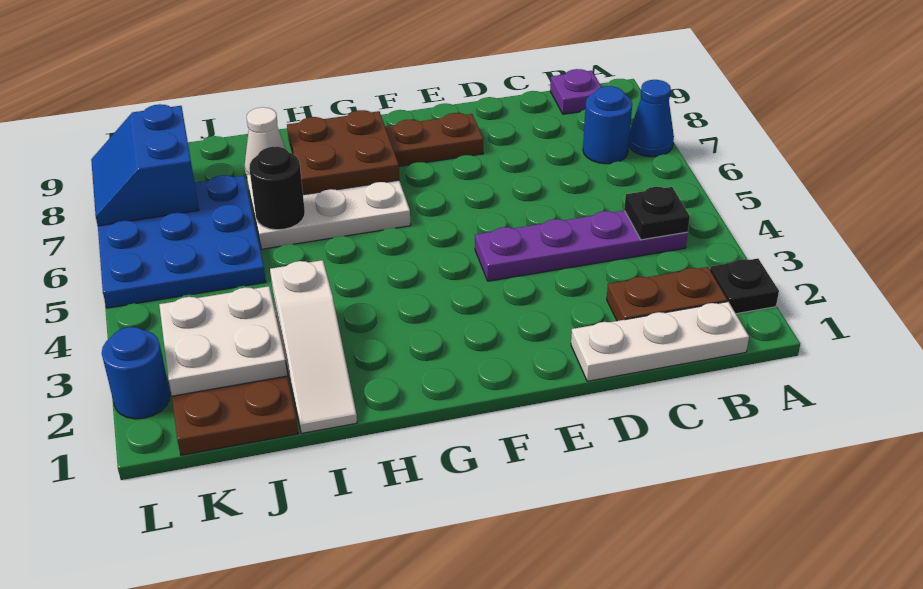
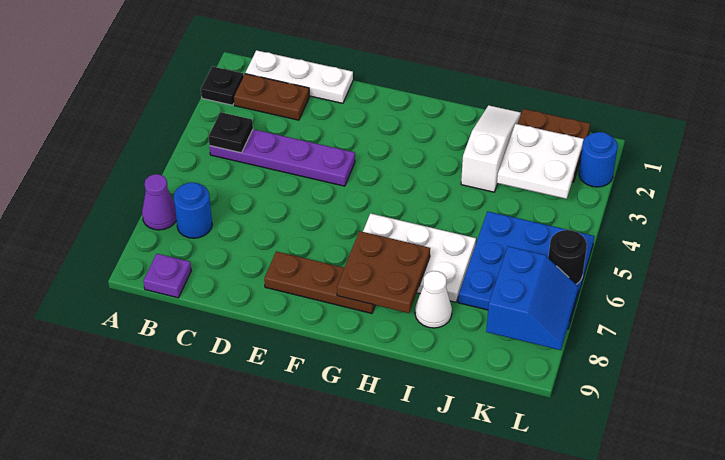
blue cone A7 level 1 -> purple cone A7 level 1
black round brick I6 level 2 -> black round brick L6 level 2

